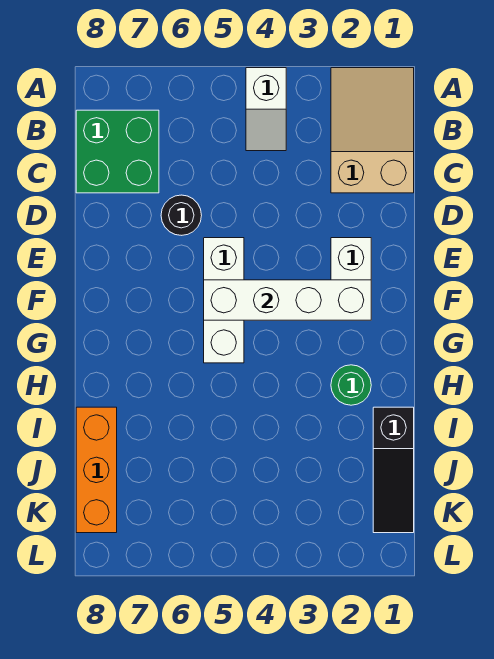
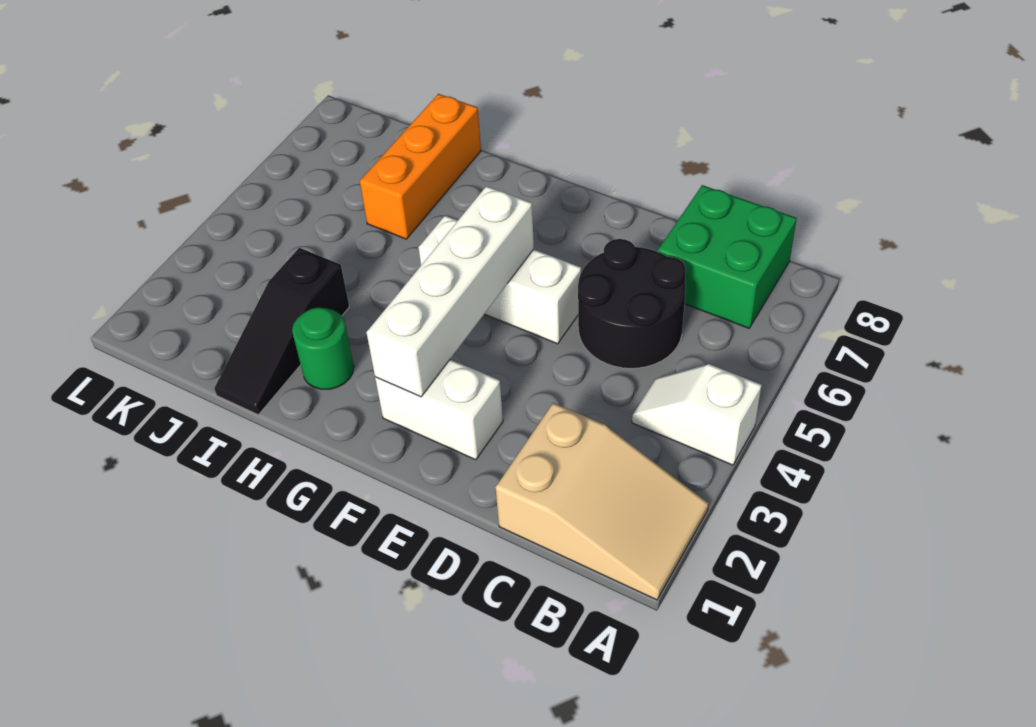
black round brick D6 level 1 -> black round brick C5:D6 level 1
black slope I1:K1 level 1 top I -> black slope I1:I3 level 1 top 3
orange brick I8:K8 level 1 -> orange brick I6:I8 level 1

